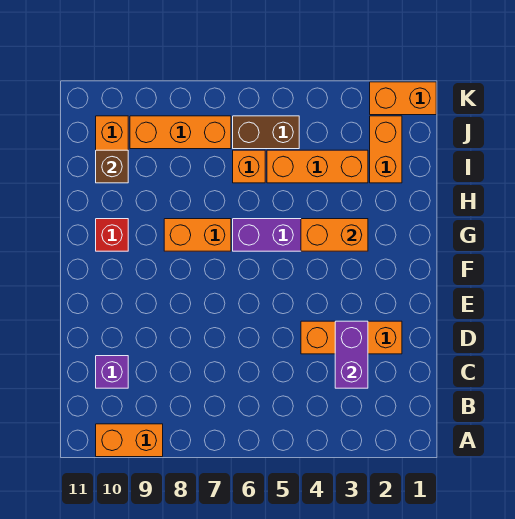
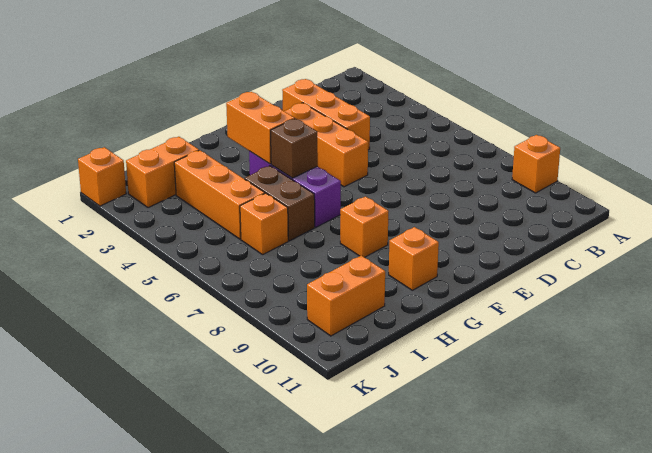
orange brick A9:A10 level 1 -> orange brick A9 level 1
purple brick C3:D3 level 2 -> none
purple brick C10 level 1 -> none
orange brick G7:G8 level 1 -> orange brick G8 level 1
red brick G10 level 1 -> orange brick G10 level 1
brown brick I10 level 2 -> brown brick G5 level 2
brown brick J5:J6 level 1 -> brown brick H5:H6 level 1
orange brick J7:J9 level 1 -> orange brick E3:E5 level 1
orange brick K1:K2 level 1 -> orange brick K1 level 1

